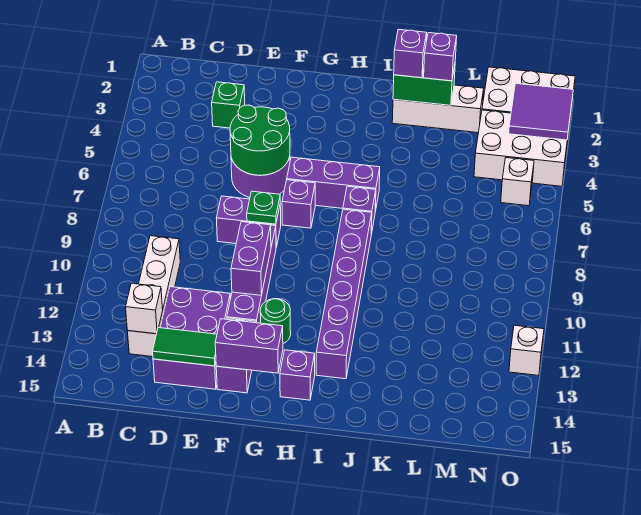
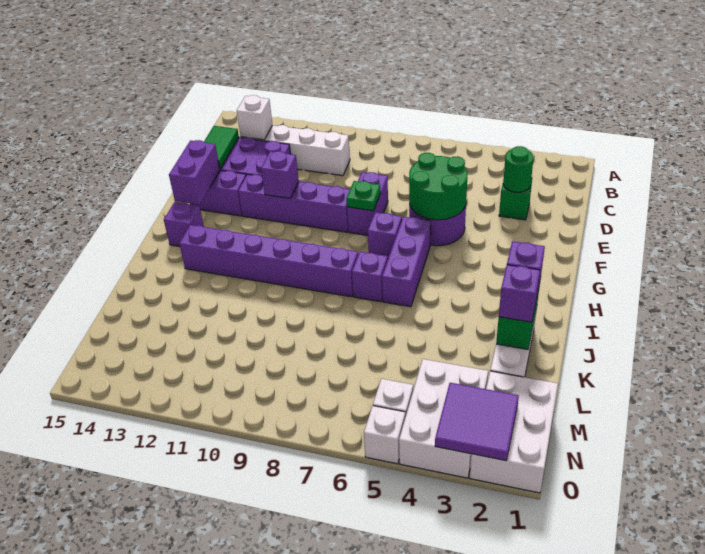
purple brick F10:F11 level 2 -> purple brick F11 level 2
green round brick G12 level 1 -> green round brick D3 level 2
white brick O12 level 1 -> white brick O5 level 1

